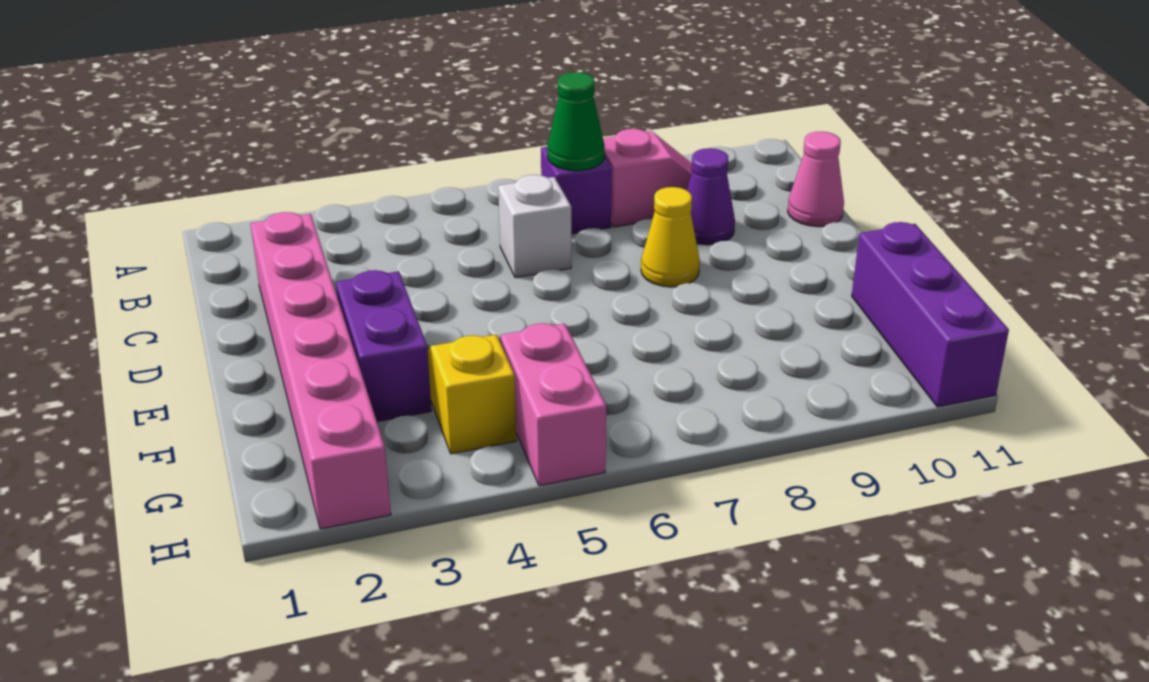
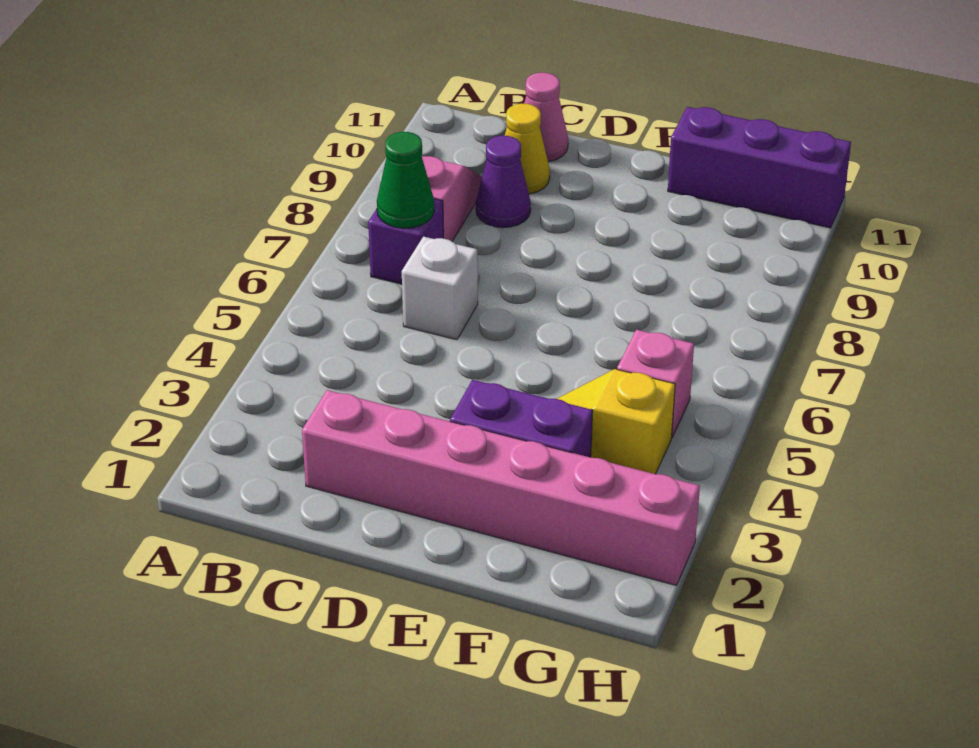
yellow cone D8 level 1 -> yellow cone C10 level 1
pink brick G5:H5 level 1 -> pink brick G5 level 1

